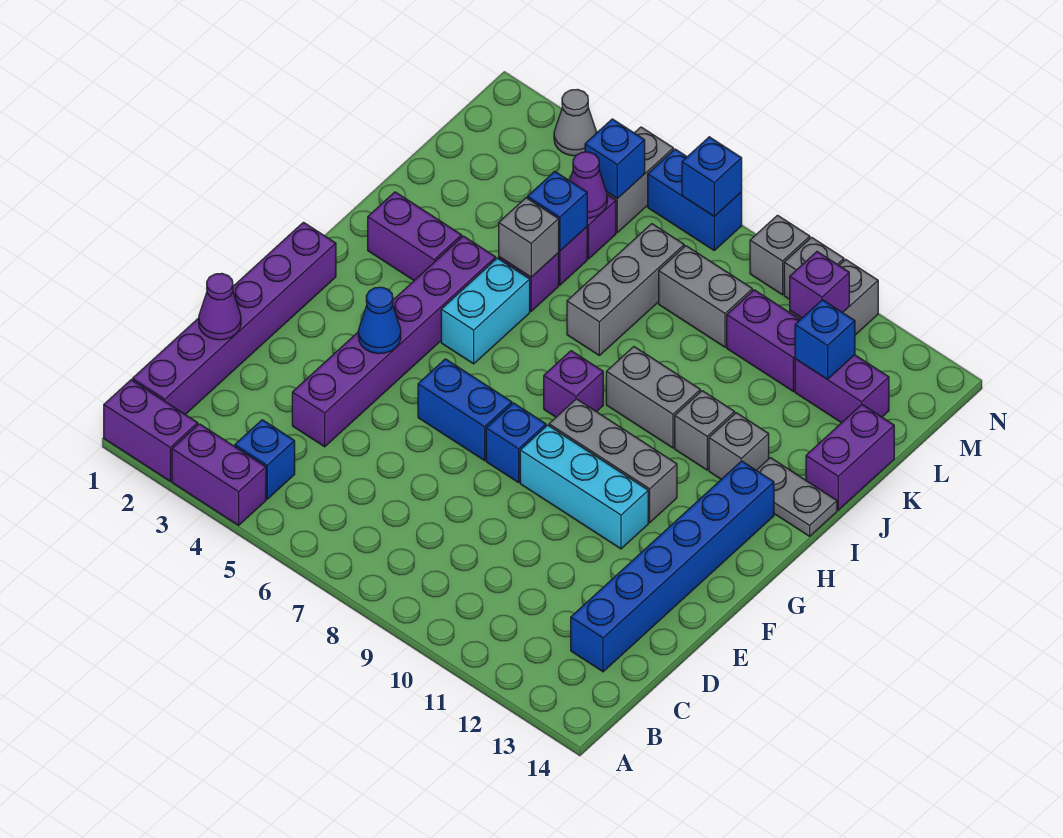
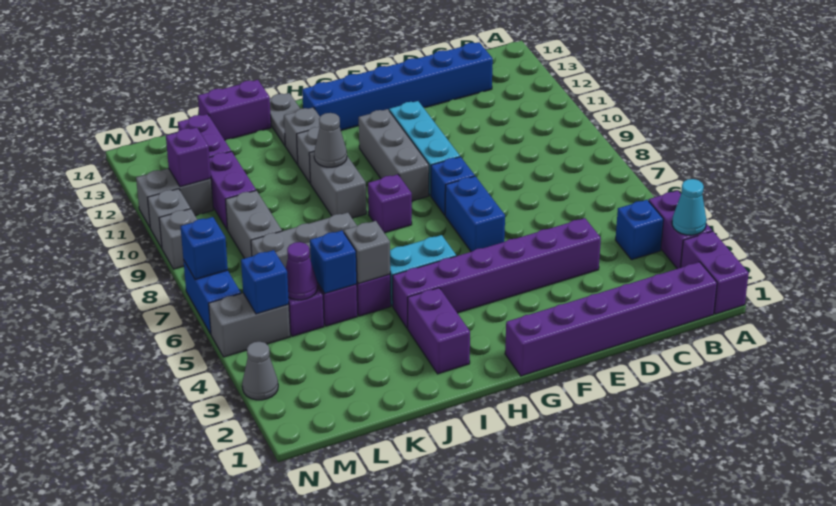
none -> cyan cone A3 level 2
purple cone D1 level 2 -> none
blue cone F4 level 2 -> none
none -> grey cone I10 level 2
blue brick L12 level 2 -> none

